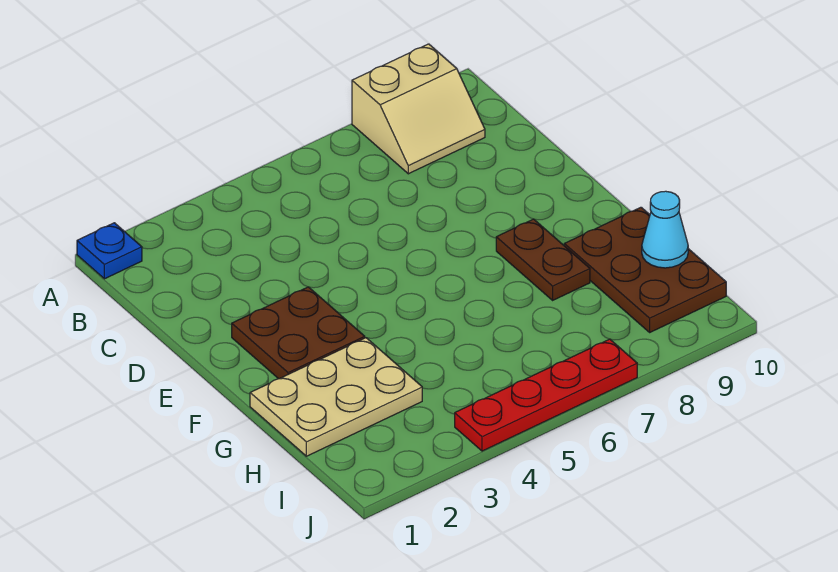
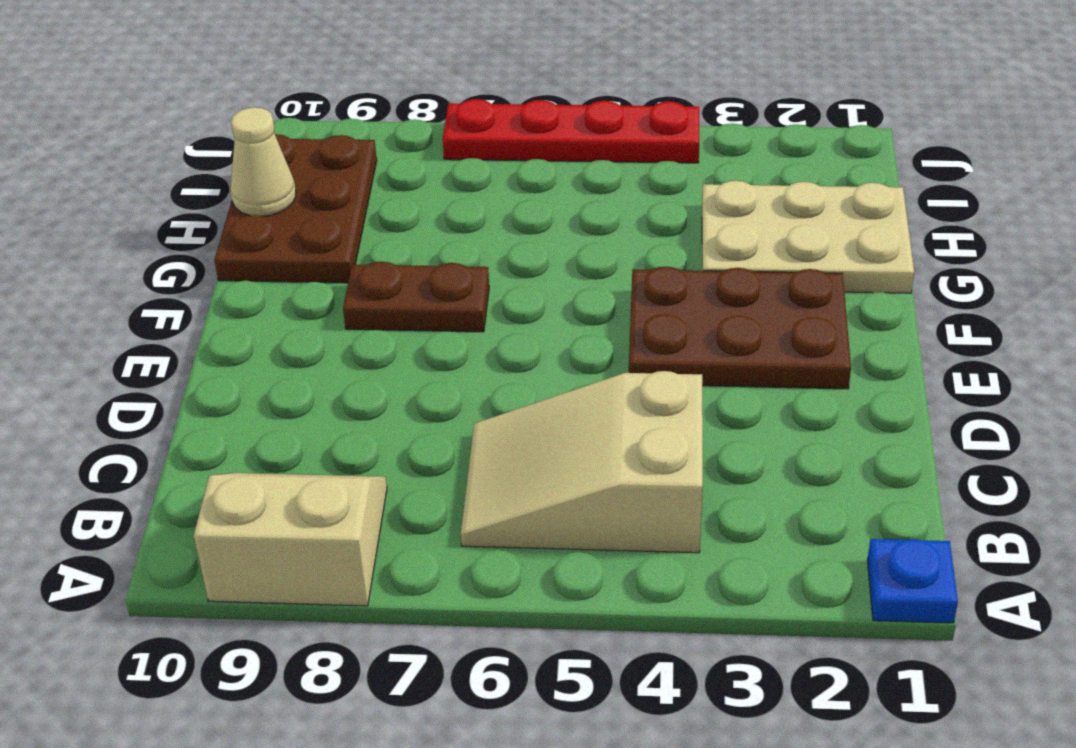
none -> tan slope B4:C6 level 1 top 4
brown plate E2:F3 level 1 -> brown plate E2:F4 level 1
brown plate F8:G8 level 1 -> brown plate F7:F8 level 1
cyan cone H10 level 2 -> tan cone H10 level 2

